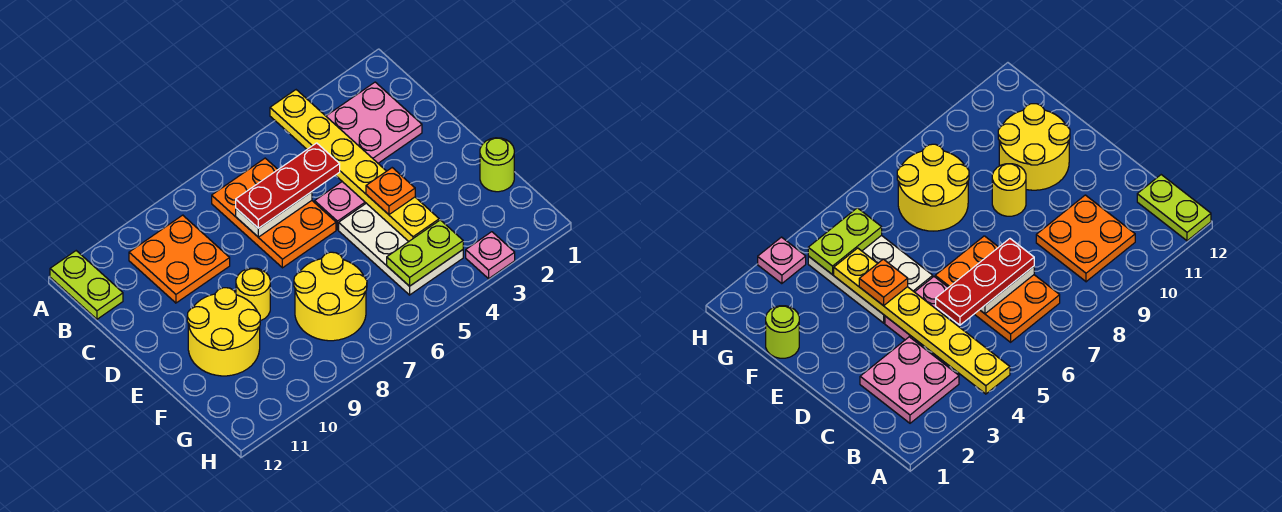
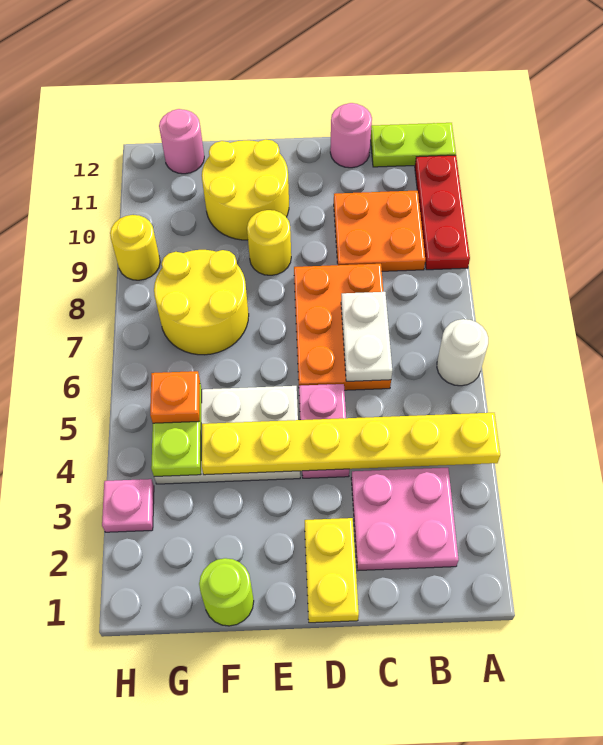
none -> white round brick A6 level 1
orange plate B6:D7 level 1 -> orange plate C6:D8 level 1
red plate C5:C7 level 3 -> red plate A9:A11 level 1
none -> pink round brick C12 level 1
none -> yellow plate D1:D2 level 1
orange plate E4 level 3 -> orange plate G5 level 3
none -> pink round brick G12 level 1
none -> yellow round brick H9 level 1

